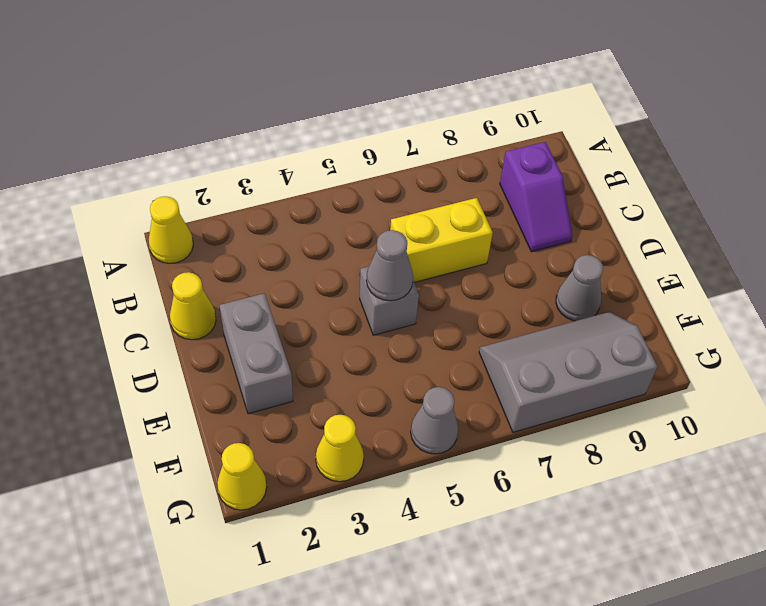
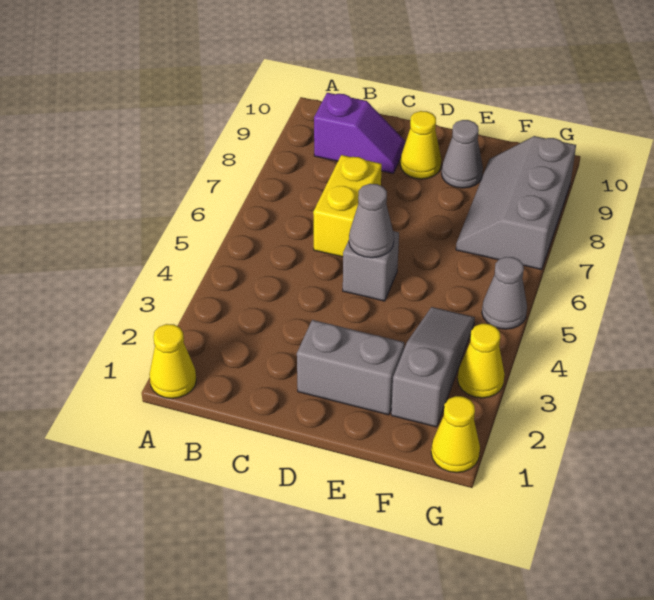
yellow cone C1 level 1 -> yellow cone D9 level 1
none -> grey slope F2:F4 level 1 top 2

